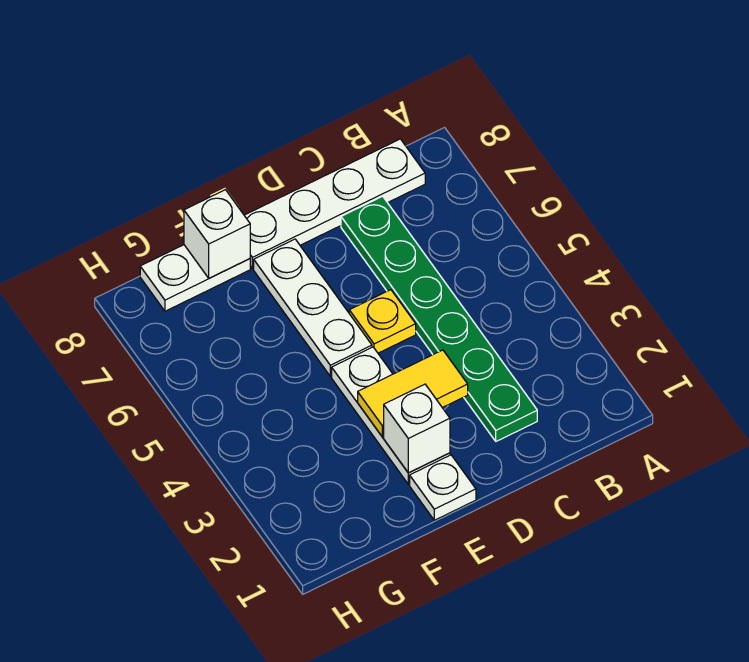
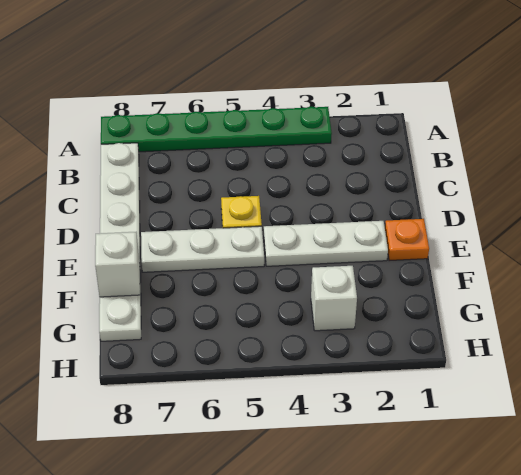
green plate C2:C7 level 1 -> green plate A3:A8 level 1
yellow tile D3:E3 level 2 -> none
white plate E1 level 1 -> orange plate E1 level 1
white brick E2 level 2 -> white brick G3 level 1

